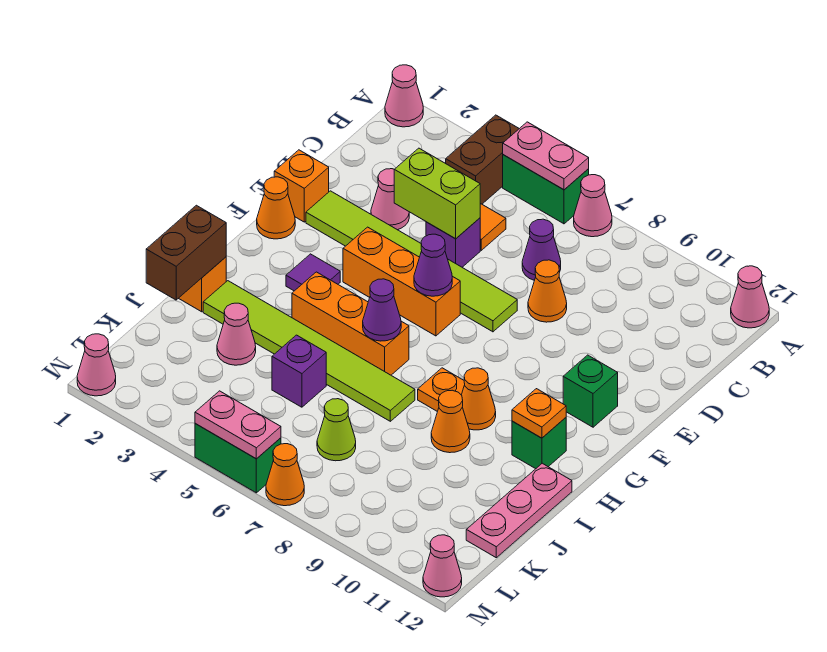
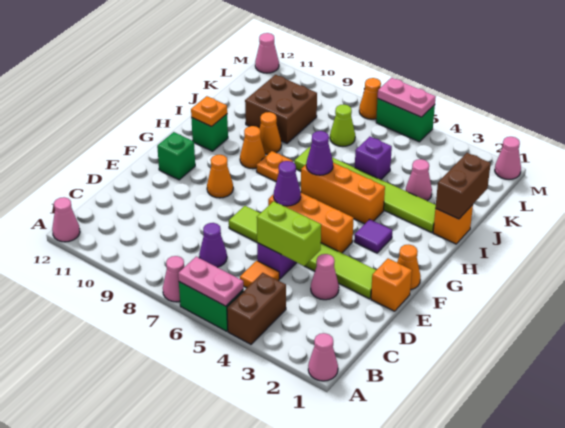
orange cone D8 level 1 -> orange cone F9 level 1
pink plate I12:K12 level 1 -> none
none -> brown brick J9:K10 level 1

